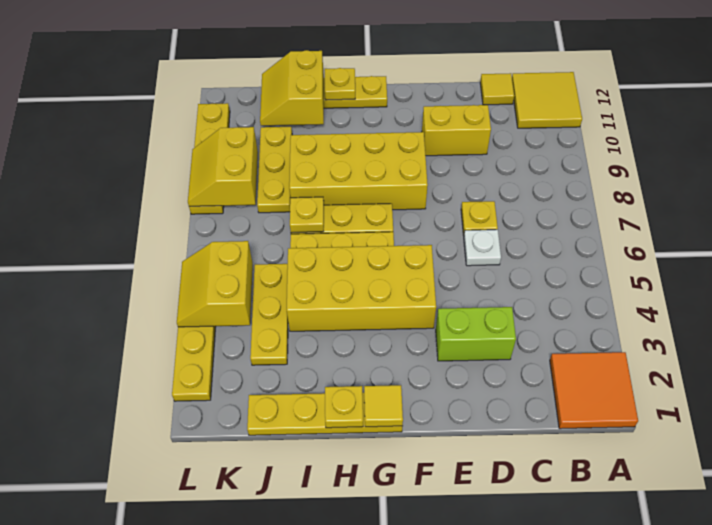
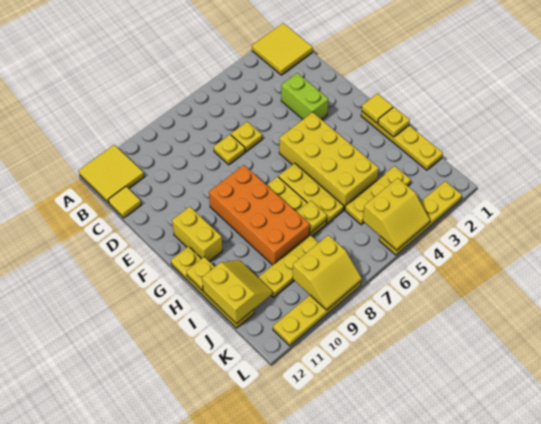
orange tile A1:B2 level 1 -> yellow tile A1:B2 level 1
white plate D6 level 1 -> yellow plate D6 level 1
yellow brick D10:E10 level 1 -> yellow brick F11:G11 level 1
yellow brick F8:I9 level 1 -> orange brick F8:I9 level 1
yellow slope I11:J12 level 2 top I -> yellow slope I11:J12 level 2 top 12

